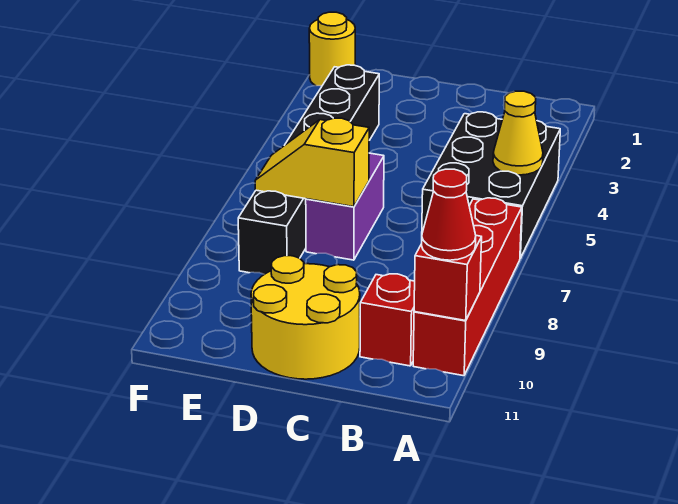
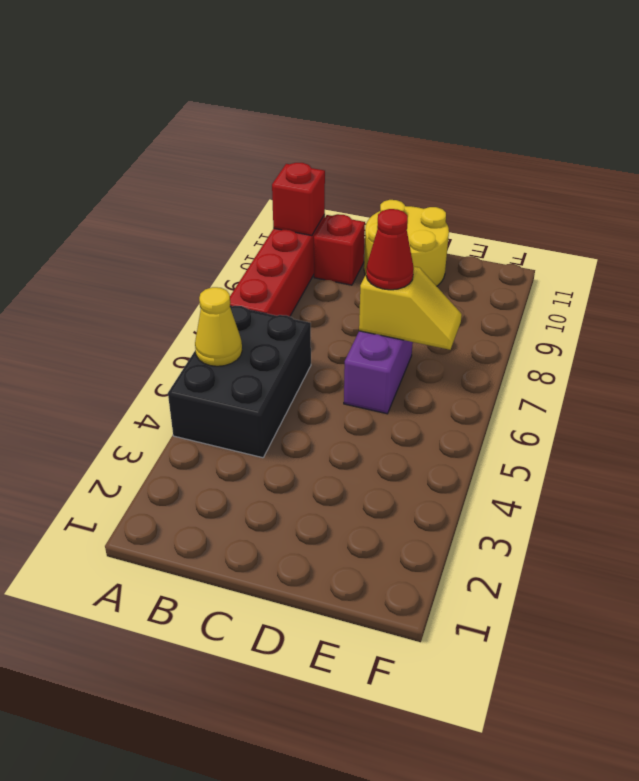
red cone A10 level 3 -> red cone D7 level 3
black brick E3:E8 level 1 -> none
yellow round brick F1 level 1 -> none

